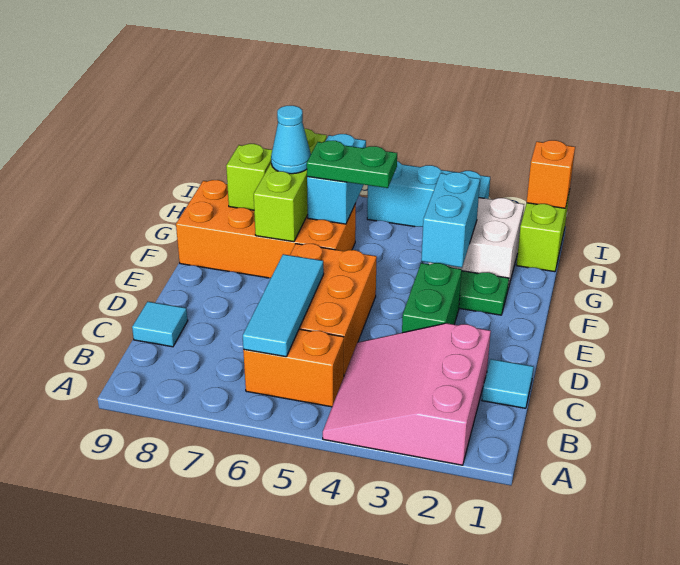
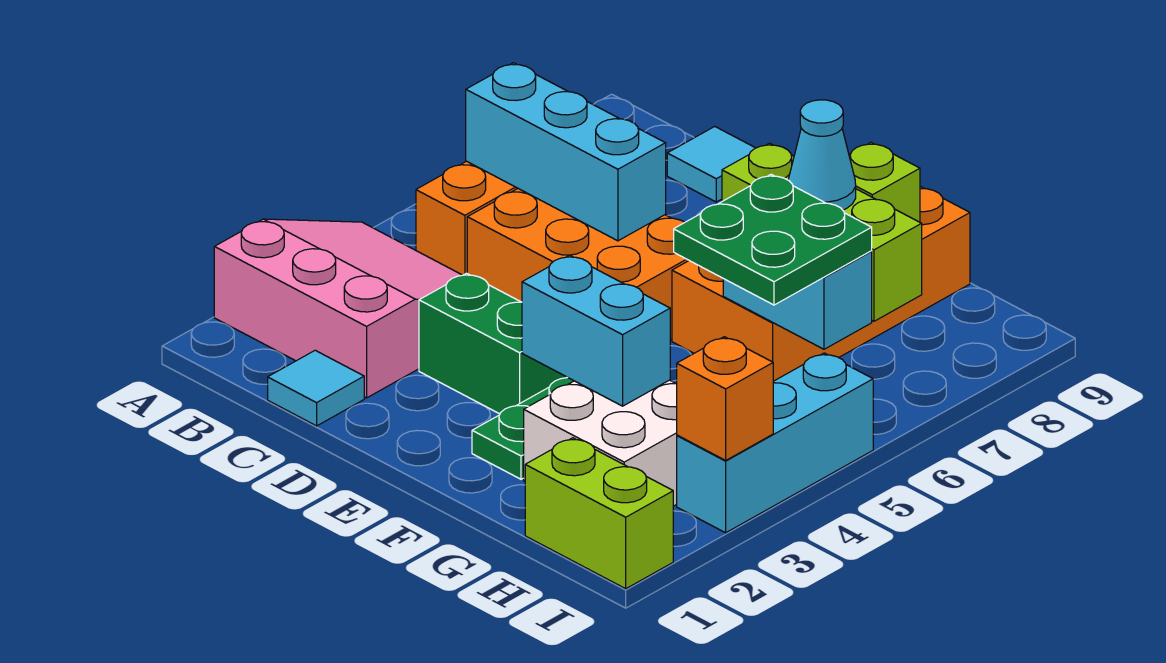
cyan tile B6:D6 level 2 -> cyan brick B6:D6 level 2
green plate G5:G6 level 3 -> green plate G5:H6 level 3
orange brick I1 level 2 -> orange brick I3 level 2

